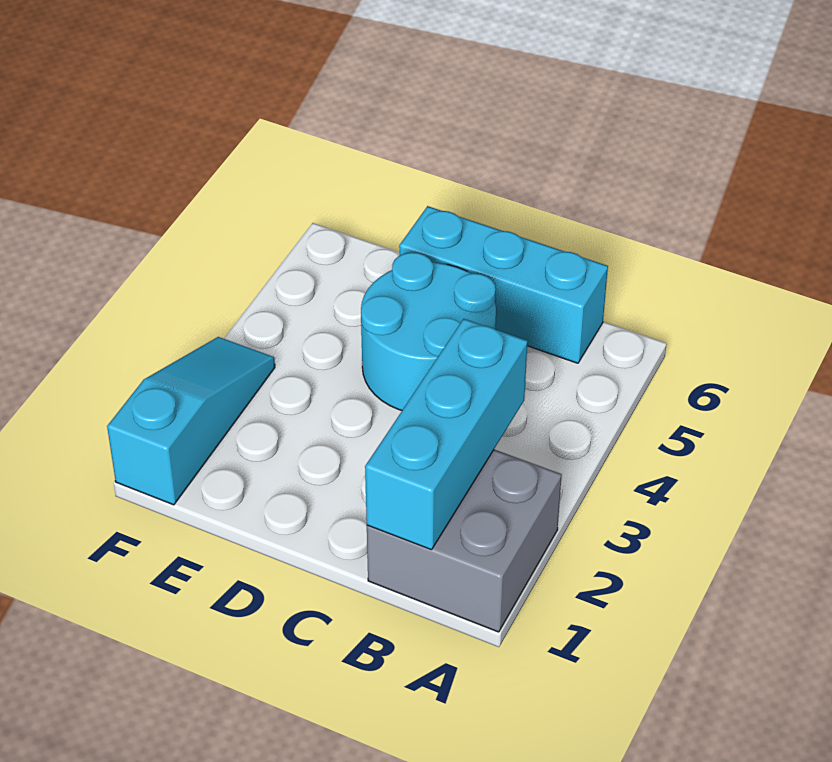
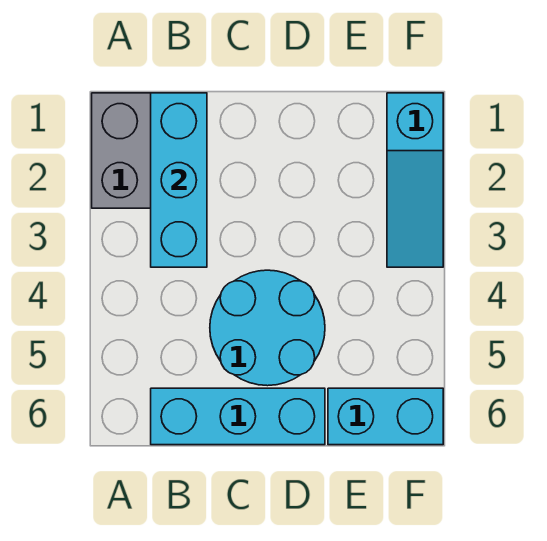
none -> cyan brick E6:F6 level 1

